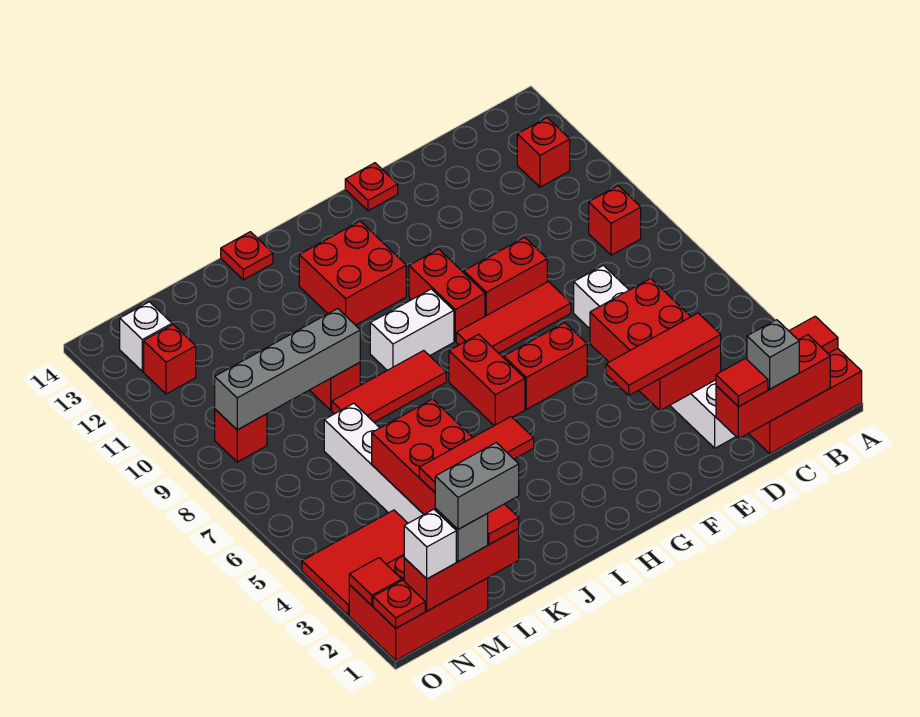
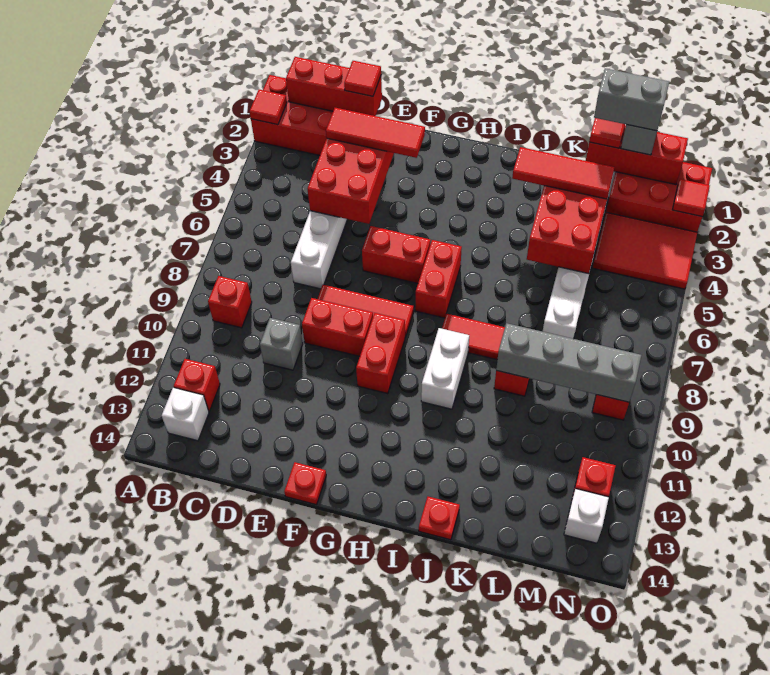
grey brick C1 level 3 -> grey brick D10 level 1
white brick H9:I9 level 1 -> white brick I9:I10 level 1
red brick H11:I12 level 1 -> none
white brick N1 level 3 -> white brick B13 level 1
red plate O1 level 2 -> none

